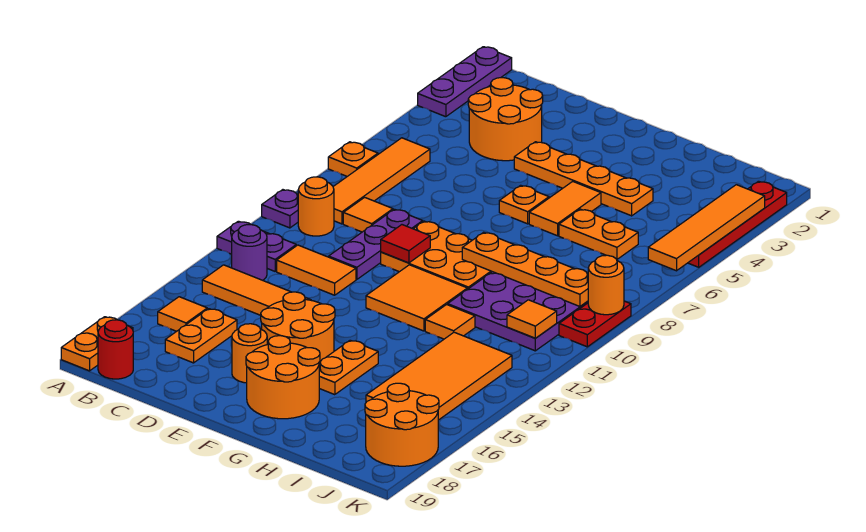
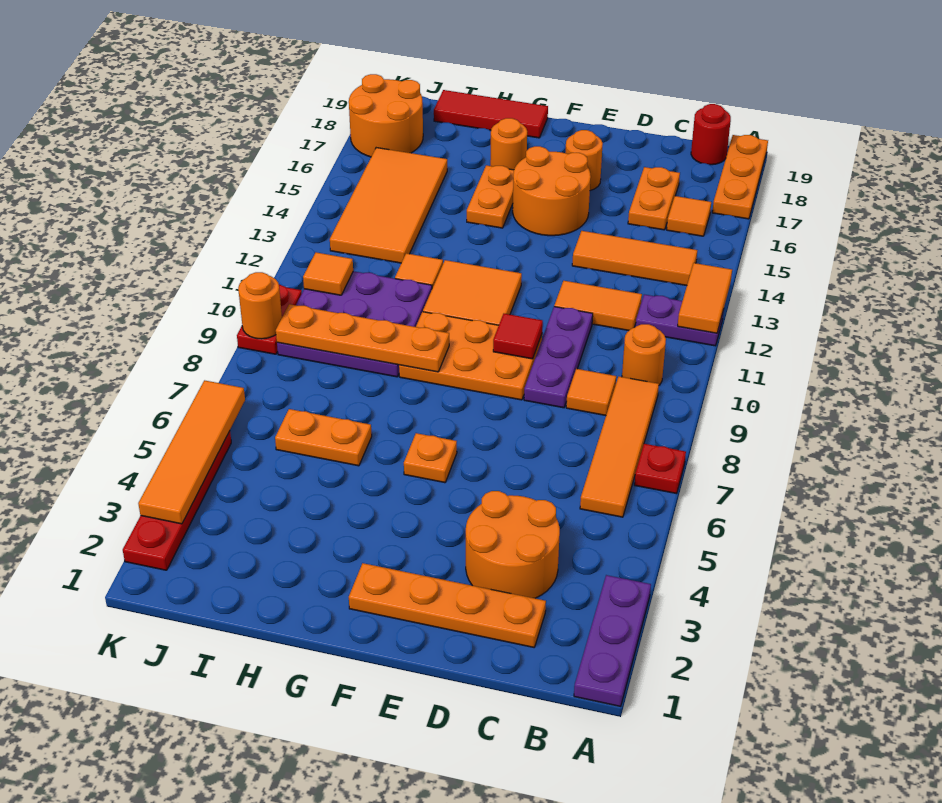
orange plate A7 level 1 -> red plate A7 level 1
purple plate A10 level 1 -> none
orange plate A18:A19 level 1 -> orange plate A17:A19 level 1
purple round brick B13 level 1 -> none
orange plate E4:H4 level 1 -> orange plate C2:F2 level 1
orange round brick F17:G18 level 1 -> orange round brick G17 level 1
orange tile G5:G6 level 1 -> orange tile A12:A13 level 2
none -> red tile G19:I19 level 1

